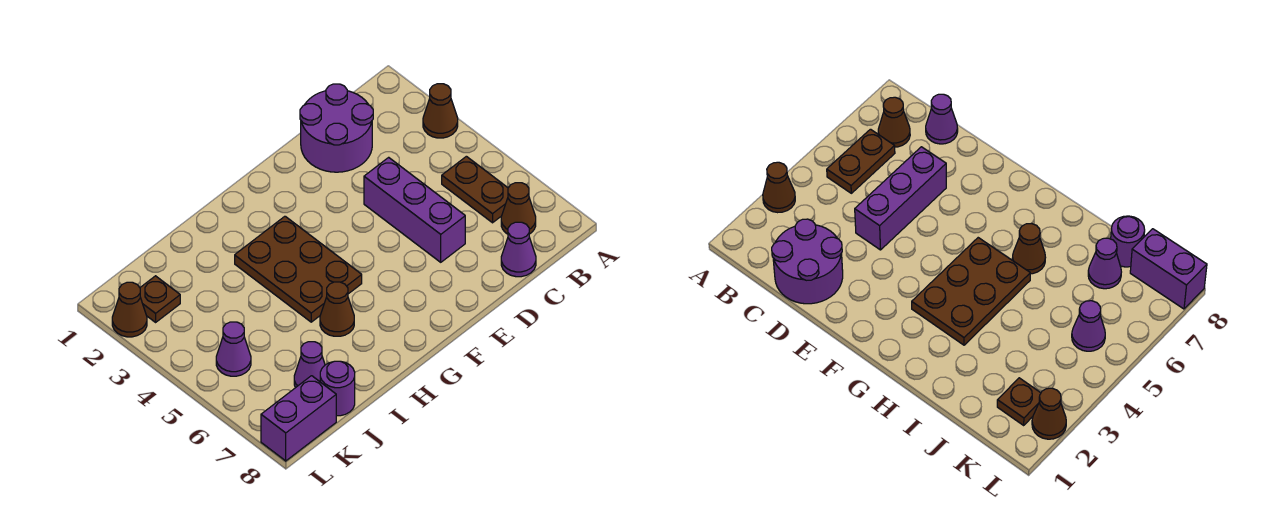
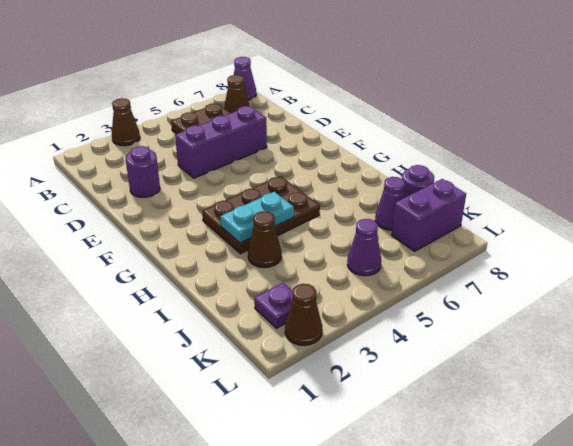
purple round brick C1:D2 level 1 -> purple round brick D2 level 1
purple cone C8 level 1 -> purple cone A8 level 1
none -> cyan plate H3:H4 level 2
brown cone H6 level 1 -> brown cone I3 level 1
brown plate K2 level 1 -> purple plate K2 level 1
purple brick K8:L8 level 1 -> purple brick K7:K8 level 1

